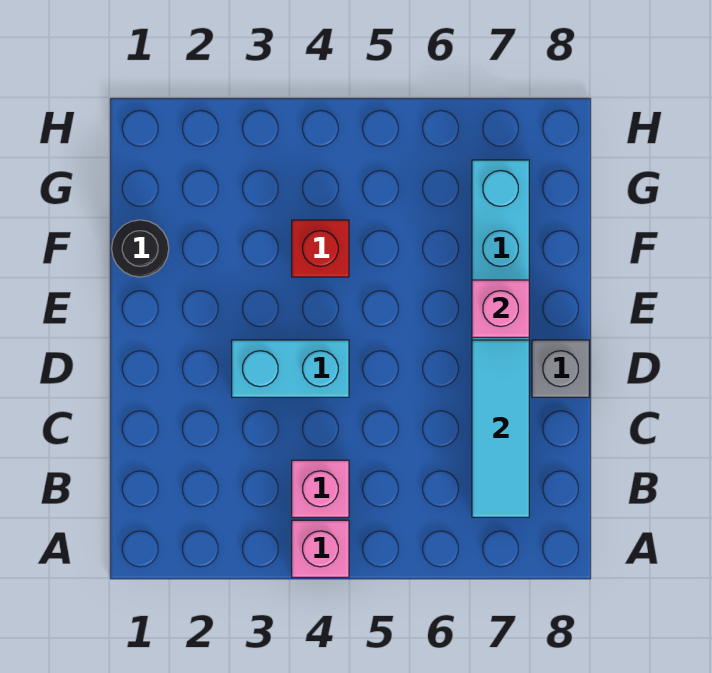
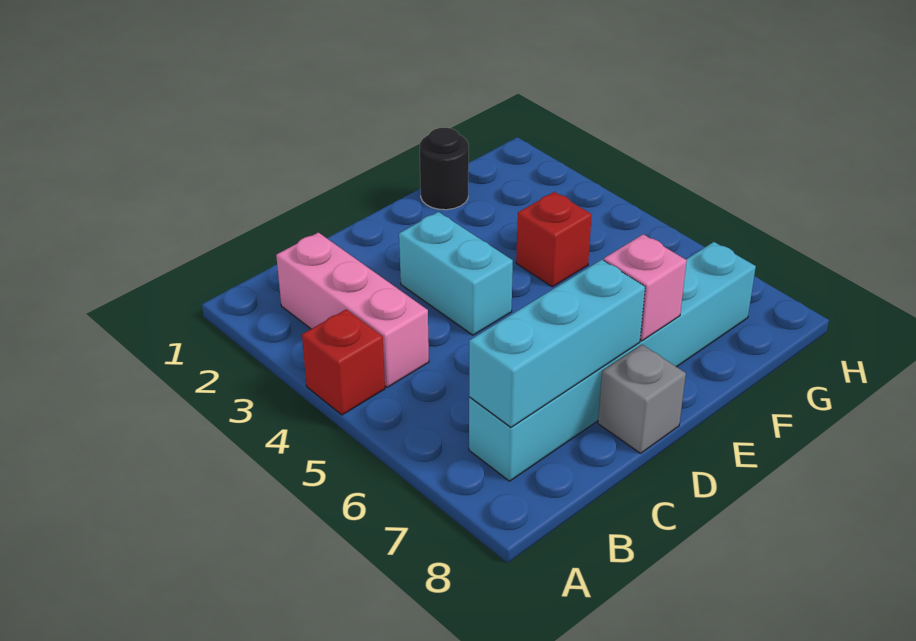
pink brick A4 level 1 -> red brick A4 level 1
pink brick B4 level 1 -> pink brick B2:B4 level 1
cyan tile B7:D7 level 2 -> cyan brick B7:D7 level 2

